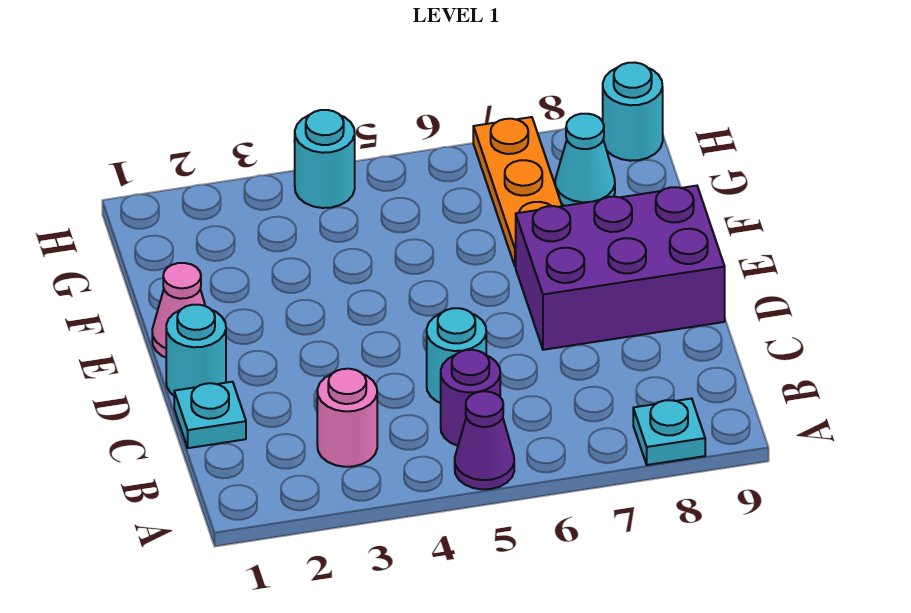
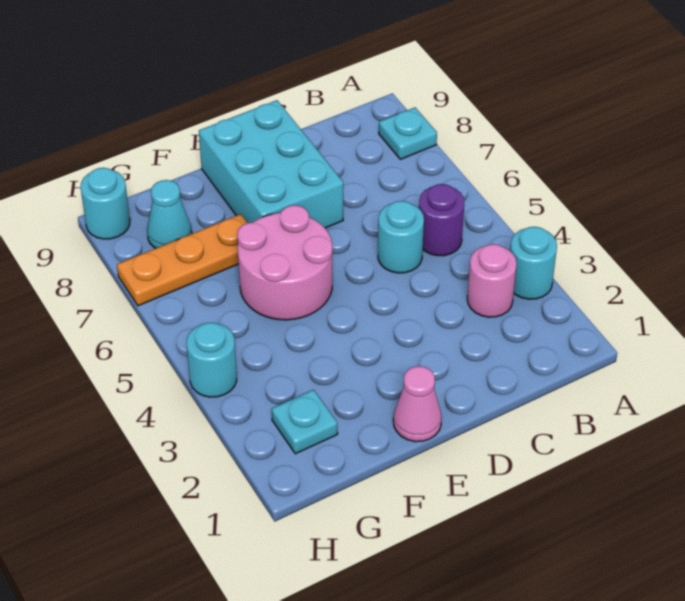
purple cone A5 level 1 -> none
cyan plate C1 level 1 -> cyan plate G2 level 1
cyan round brick D1 level 1 -> cyan round brick A3 level 1
purple brick D7:E9 level 1 -> cyan brick D7:E9 level 1
none -> pink round brick E5:F6 level 1

